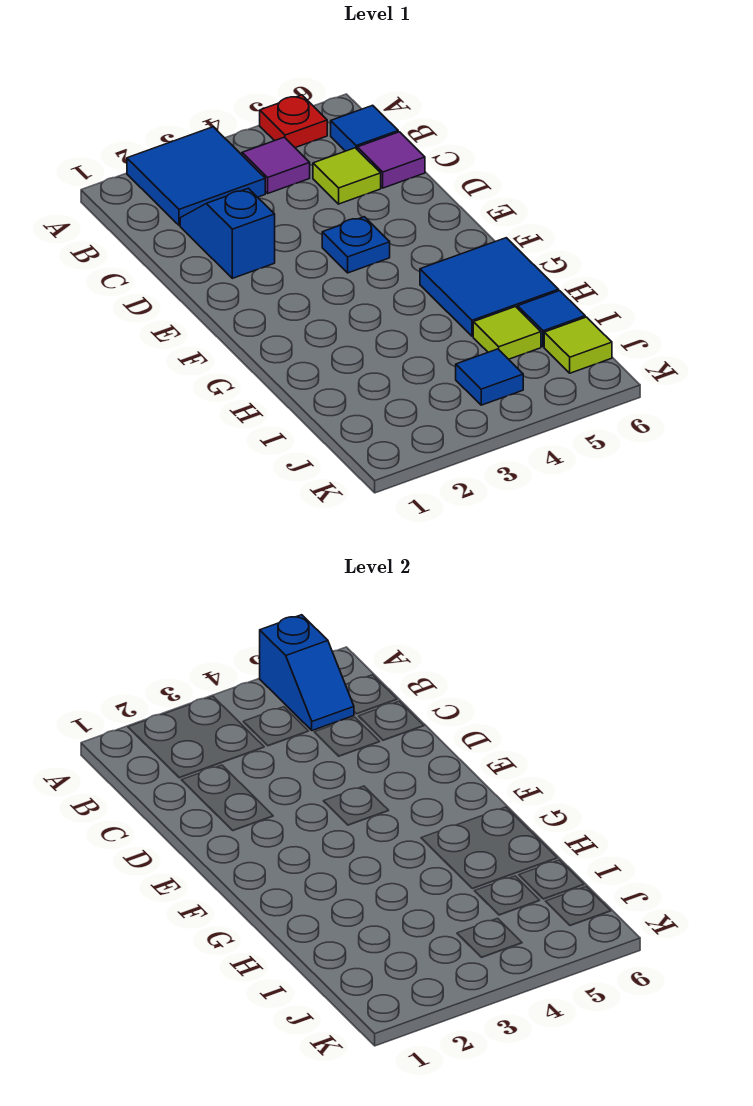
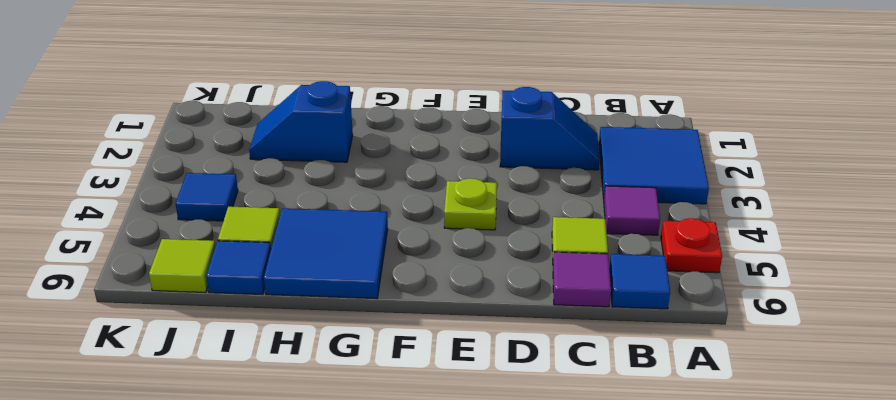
blue slope A5:B5 level 2 top A -> blue slope H2:I2 level 1 top H
blue plate E4 level 1 -> lime plate E4 level 1

